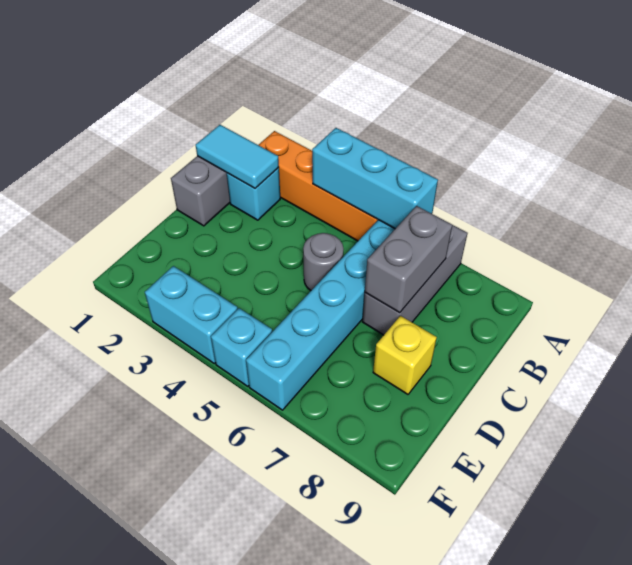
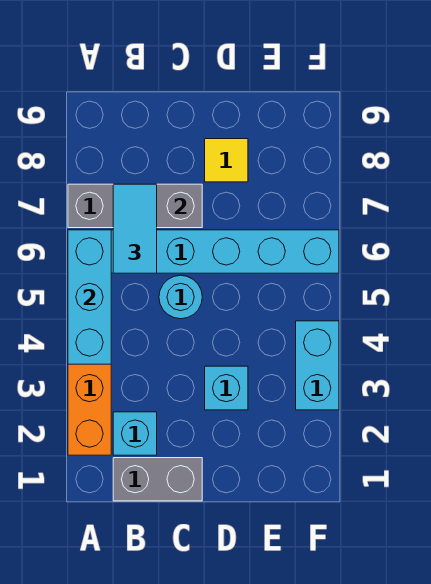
cyan tile B1:B2 level 2 -> cyan tile B6:B7 level 3
grey round brick C5 level 1 -> cyan round brick C5 level 1
yellow brick D8 level 1 -> yellow tile D8 level 1
cyan brick F5 level 1 -> cyan brick D3 level 1

